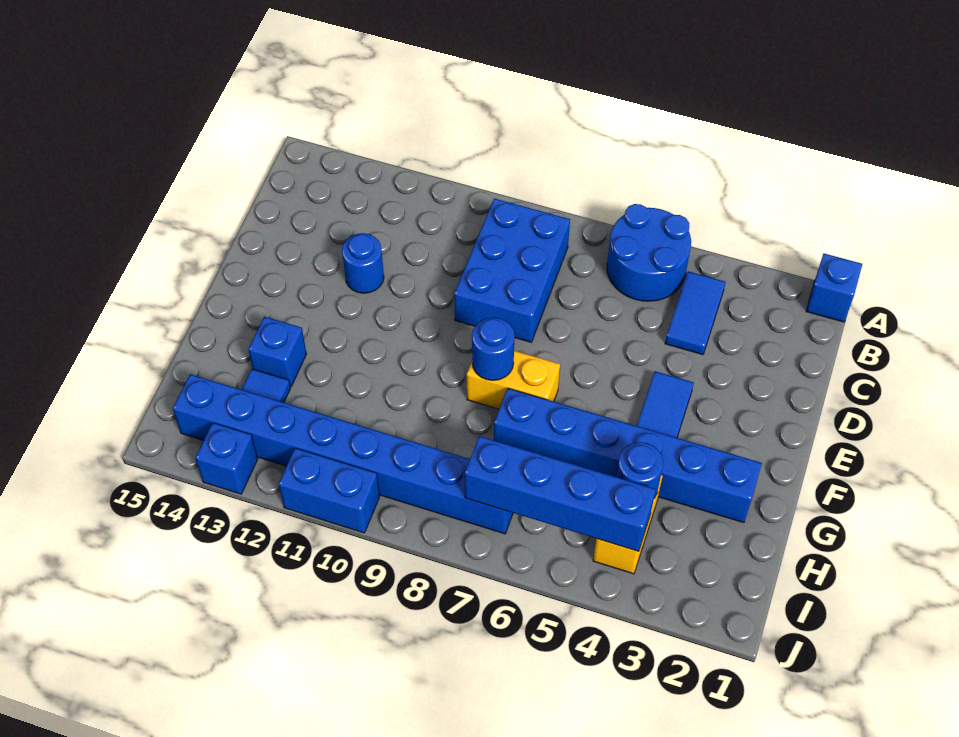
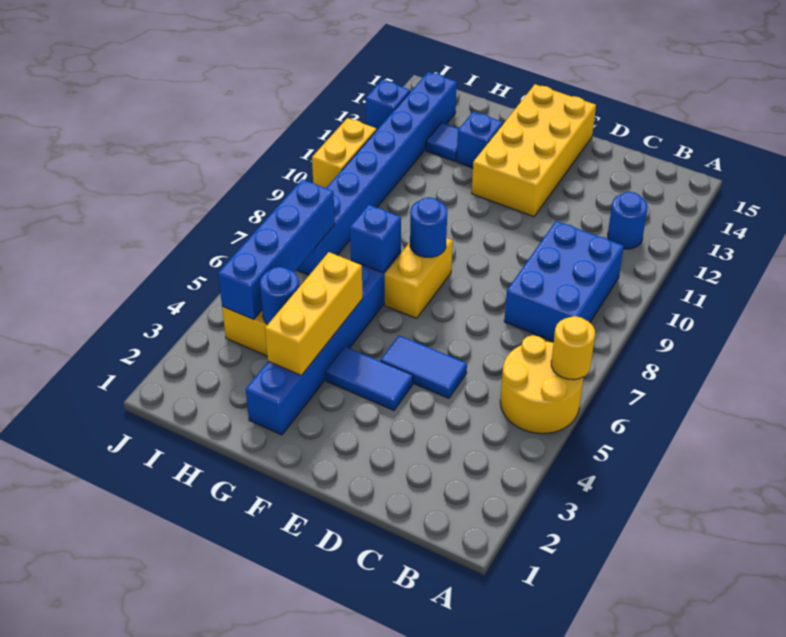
blue brick A1 level 1 -> blue brick G7 level 2
blue round brick A5:B6 level 1 -> yellow round brick A5:B6 level 1
none -> yellow round brick A6 level 2
blue tile B4:C4 level 1 -> blue tile D5:E5 level 1
blue brick B8:D9 level 1 -> blue brick B8:C10 level 1
blue round brick D12 level 1 -> blue round brick B12 level 1
none -> yellow brick E12:F15 level 1
none -> yellow brick G3:G5 level 2
blue brick J10:J11 level 1 -> yellow brick J10:J11 level 1

